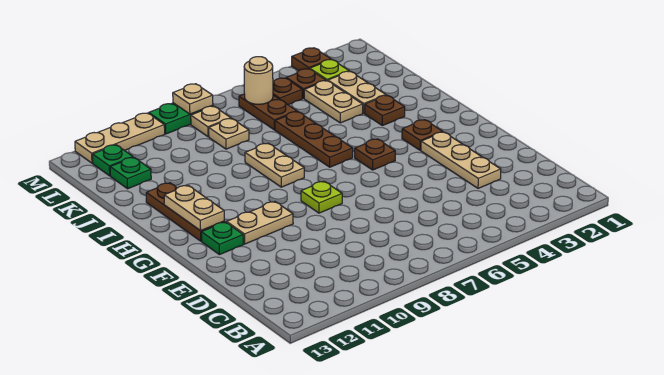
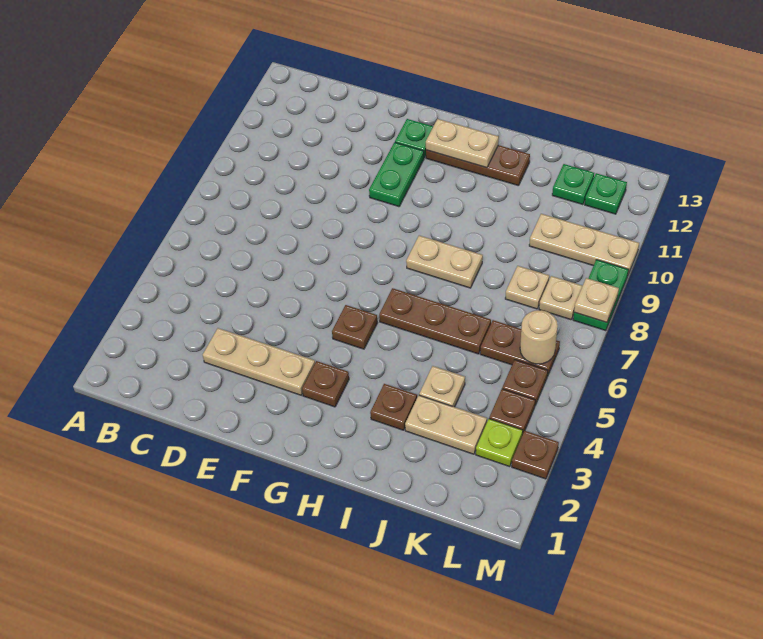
lime plate F8 level 1 -> none
tan plate F10:F11 level 1 -> green plate F10:F11 level 1
tan plate J4:K4 level 1 -> tan plate J4 level 1
tan plate M10:M12 level 1 -> tan plate K10:M10 level 1

